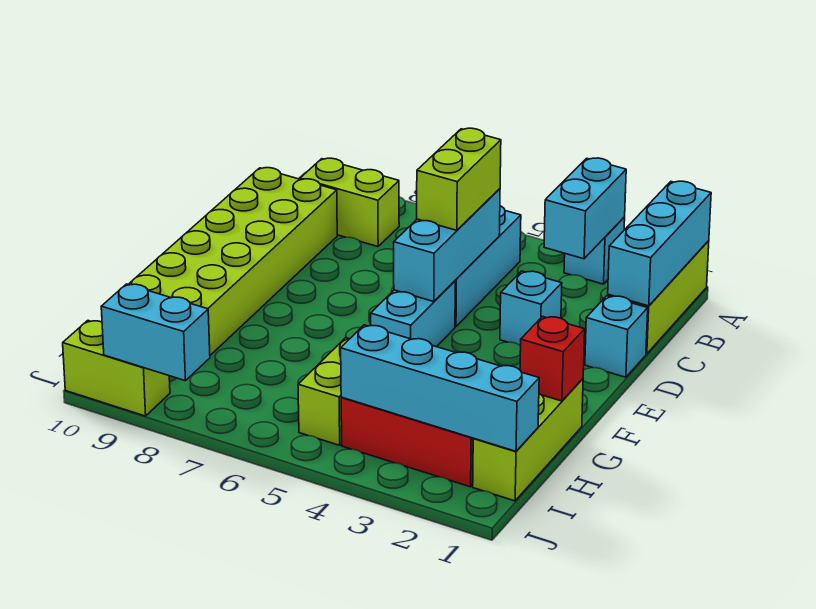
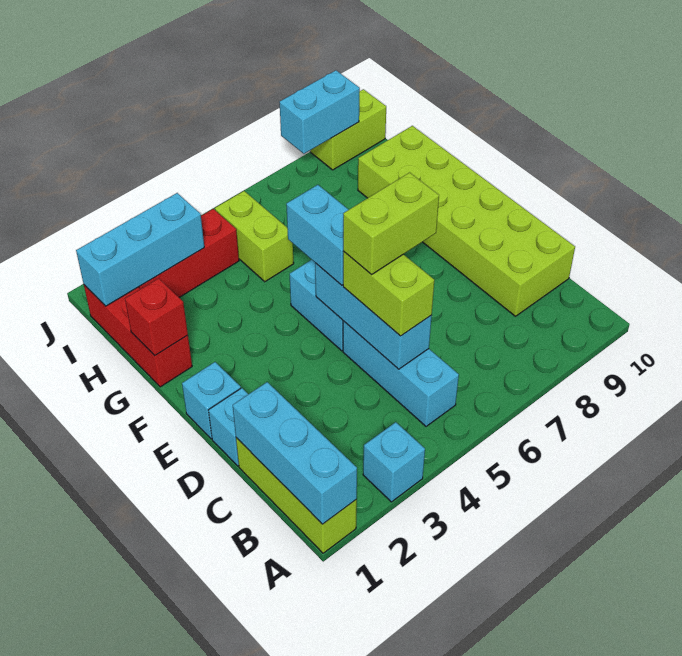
cyan brick A3:B3 level 2 -> cyan brick E5:F5 level 3
lime brick B8:B9 level 1 -> lime brick D5:D6 level 4
cyan brick D3 level 1 -> cyan brick E1 level 1
lime brick G1:I1 level 1 -> red brick G1:I1 level 1
cyan brick I1:I4 level 2 -> cyan brick I1:I3 level 2

